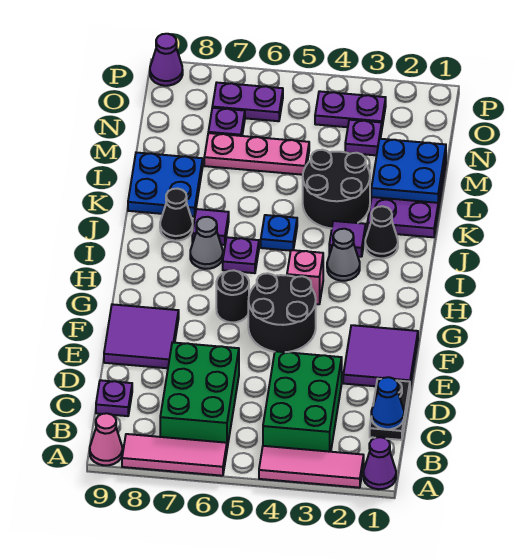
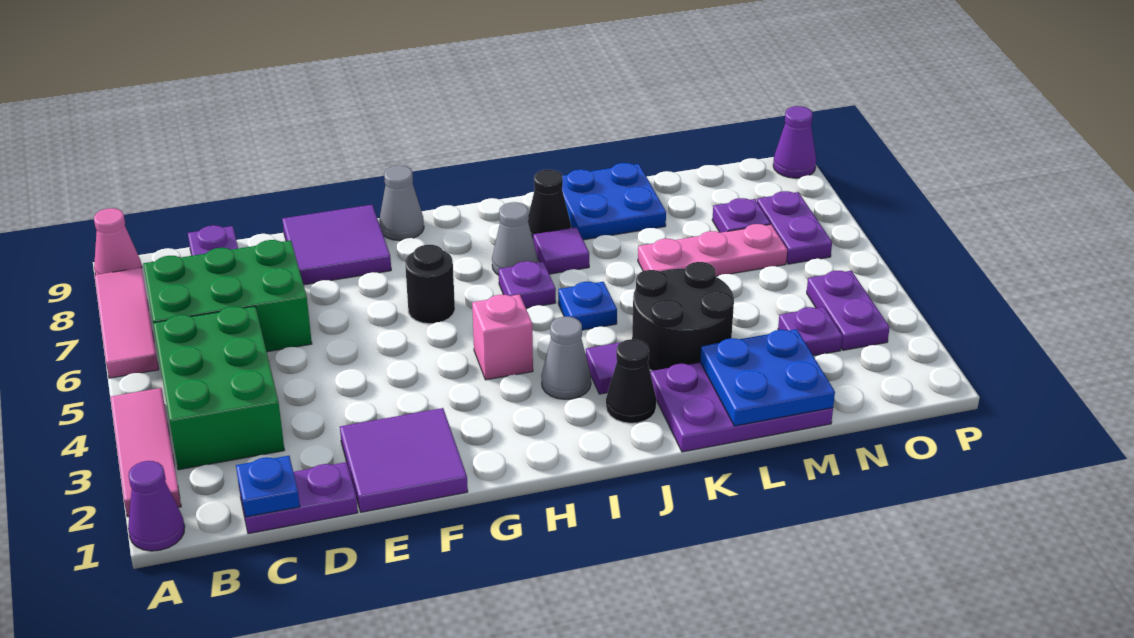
green brick B3:D4 level 1 -> green brick B3:C5 level 1
black plate C1:D1 level 1 -> purple plate C1:D1 level 1
blue cone C1 level 2 -> blue plate C1 level 2
black round brick F4:G5 level 1 -> none
none -> grey cone G9 level 1
pink plate M5:M7 level 1 -> pink plate L6:N6 level 1

